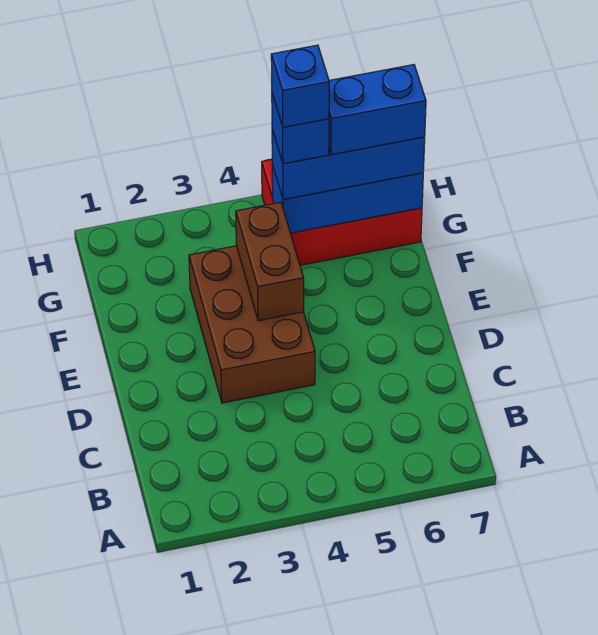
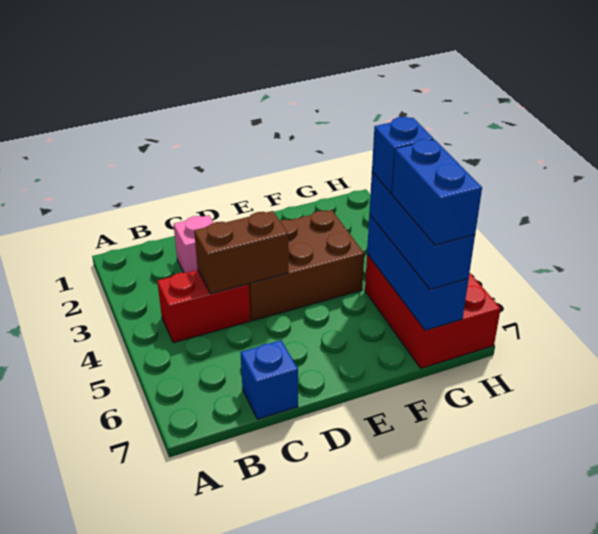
none -> red brick B4:C4 level 1
none -> pink brick C2 level 1
brown brick E4:F4 level 2 -> brown brick C4:D4 level 2
blue brick G5 level 5 -> blue brick C7 level 1

